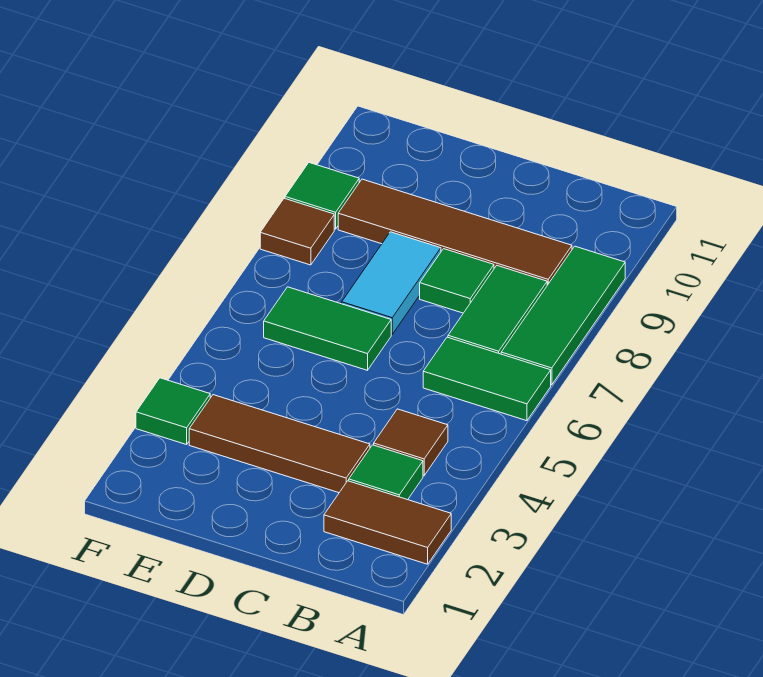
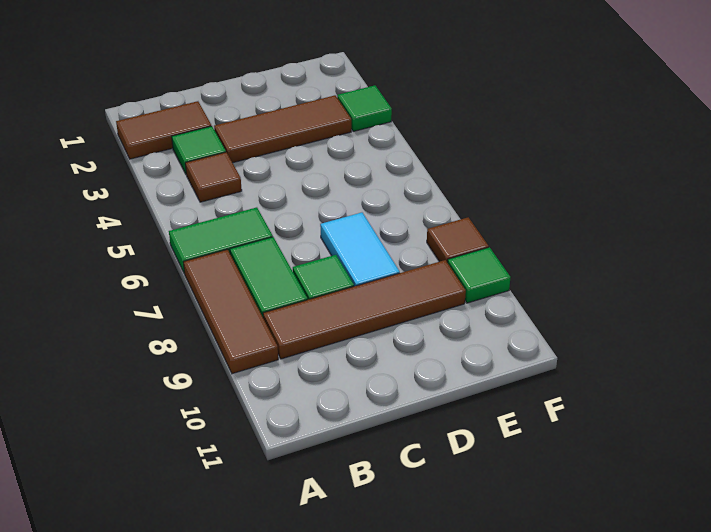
green tile A7:A9 level 1 -> brown tile A7:A9 level 1
green tile D6:E6 level 1 -> none

